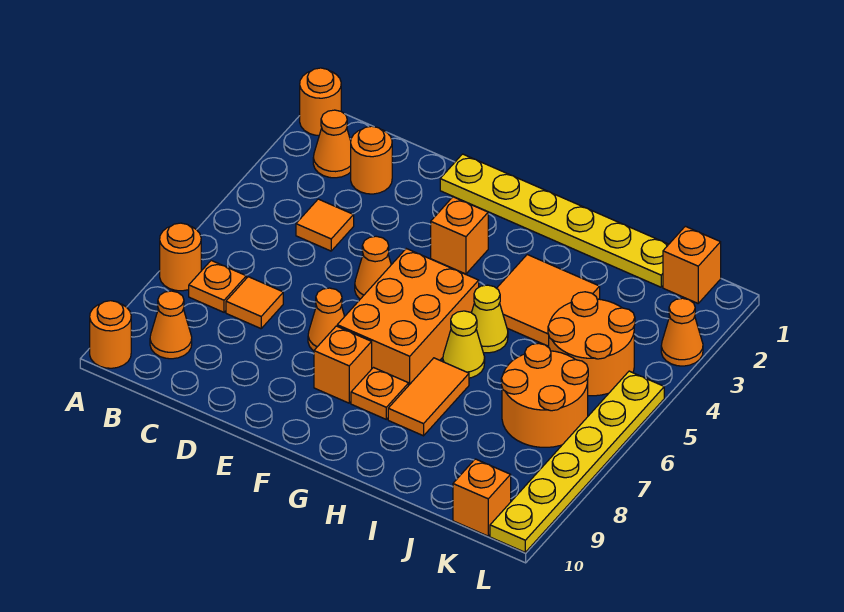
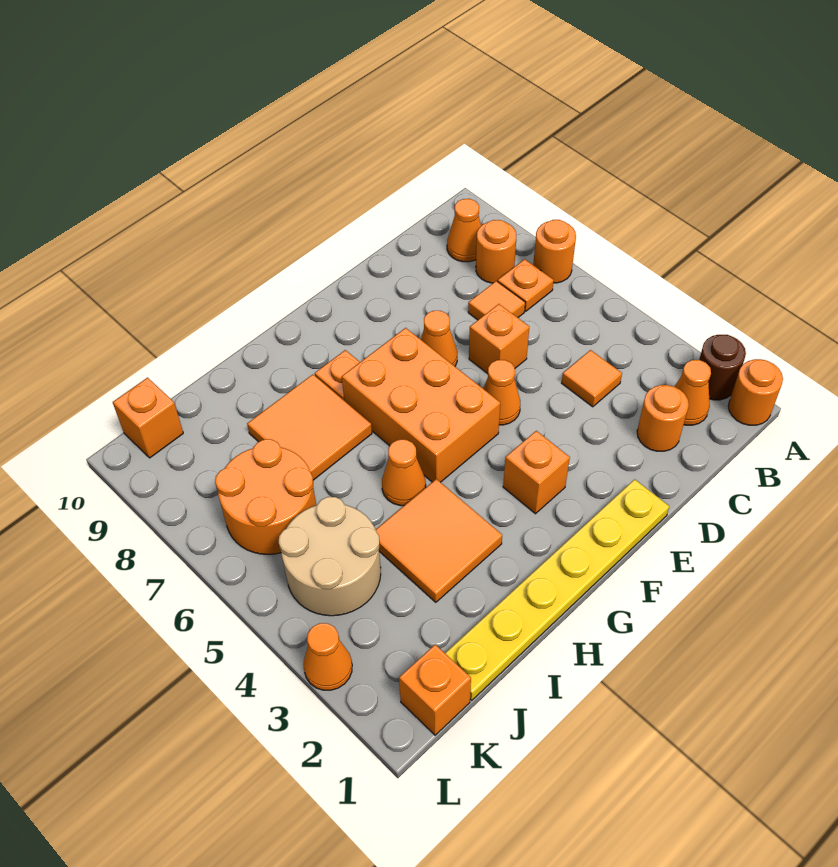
none -> brown round brick A2 level 1
orange round brick A10 level 1 -> orange round brick B8 level 1
orange brick F8 level 1 -> orange brick D6 level 1
yellow cone H5 level 1 -> orange cone H5 level 1
yellow cone H6 level 1 -> none
orange tile H7:H8 level 1 -> orange tile H7:I8 level 1
orange round brick J4:K5 level 1 -> tan round brick J4:K5 level 1
yellow plate L5:L10 level 1 -> none

